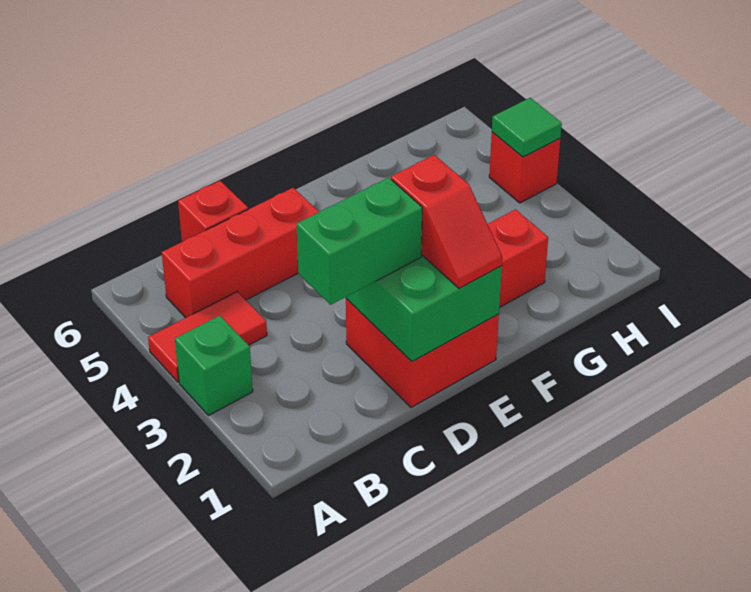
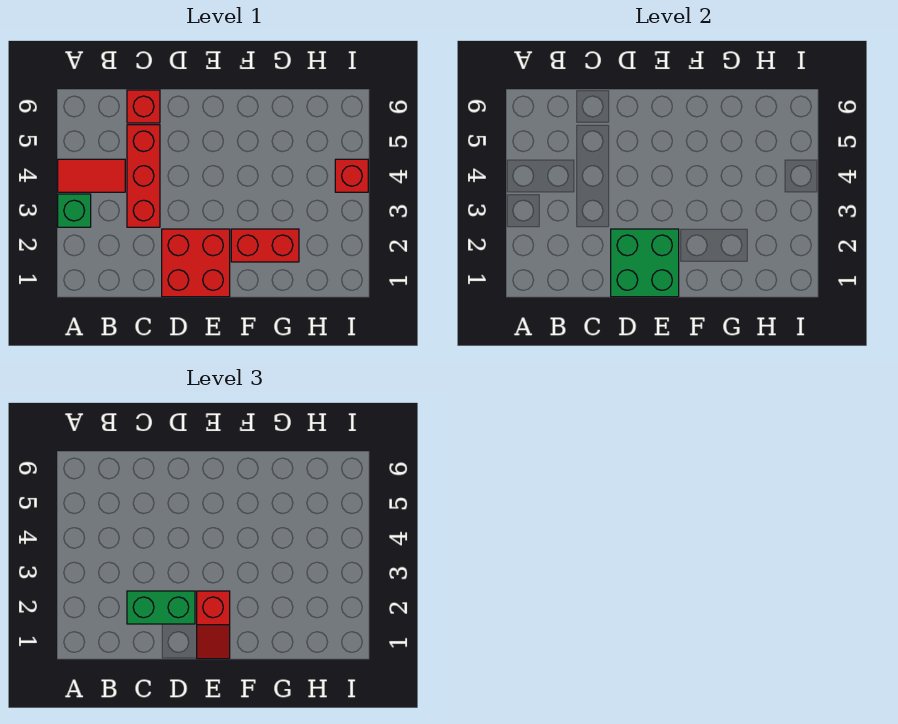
red brick B5:D5 level 1 -> red brick C3:C5 level 1
green tile I4 level 2 -> none

